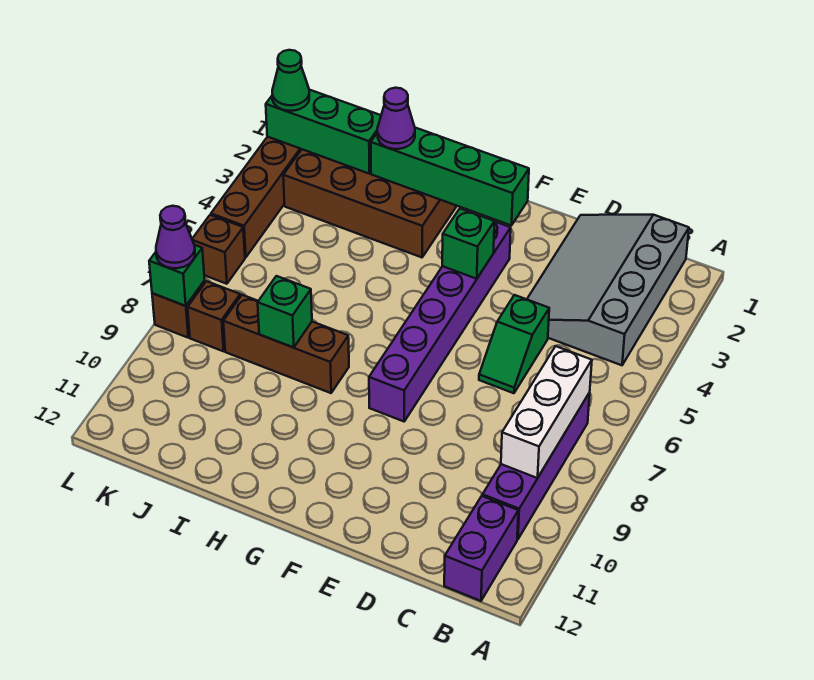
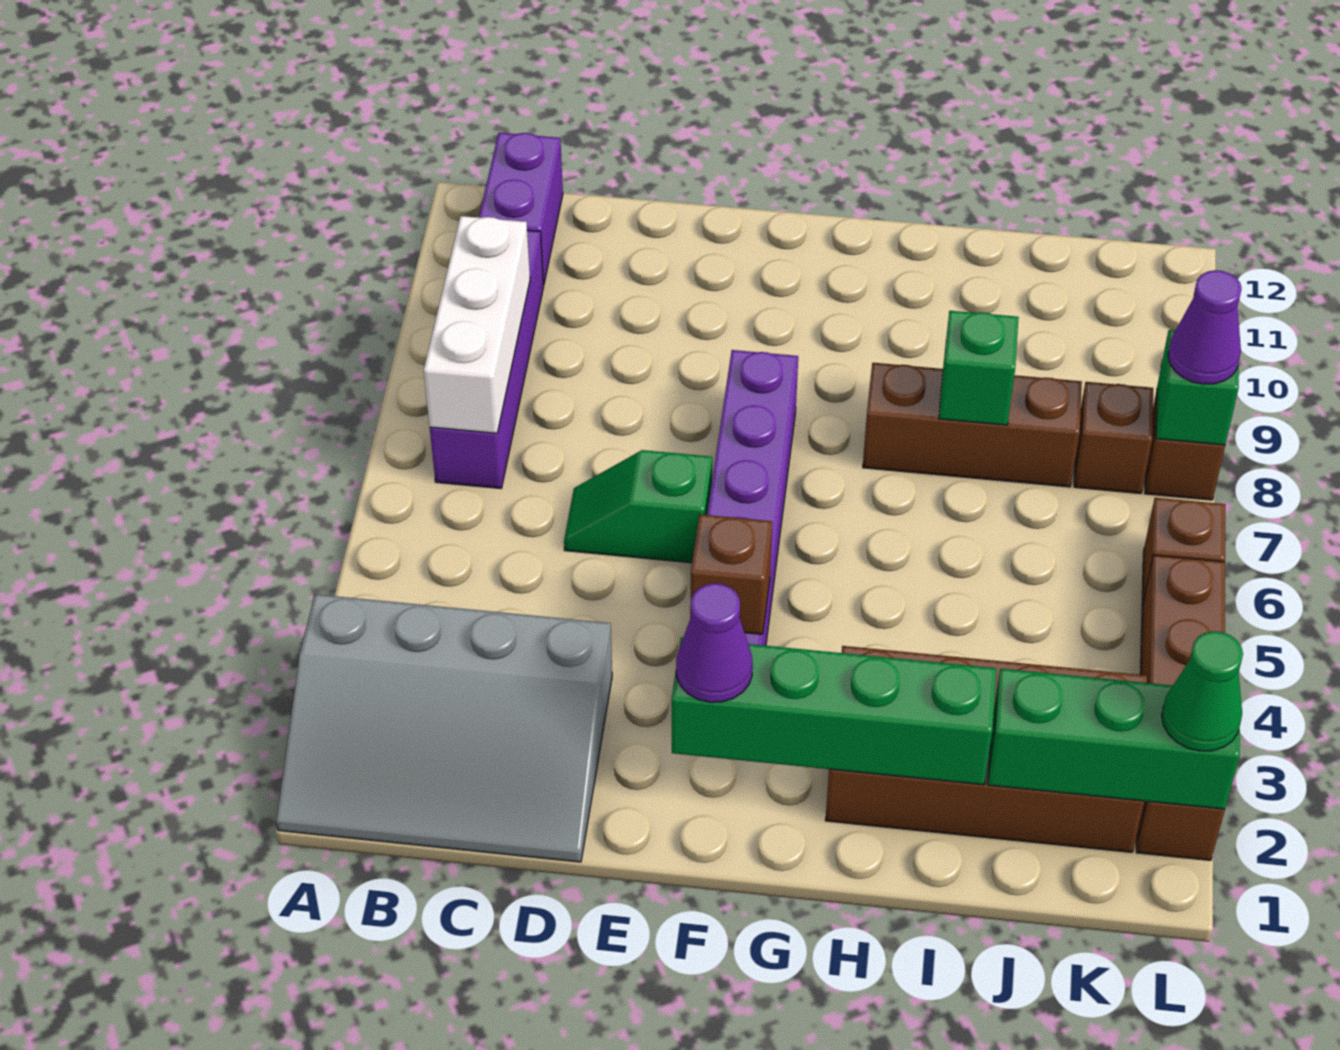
grey slope B1:D4 level 1 top B -> grey slope A1:D3 level 1 top 3
green slope D5:D6 level 1 top 5 -> green slope D6:E6 level 1 top E
green brick F4 level 2 -> brown brick F4 level 2
purple cone I2 level 3 -> purple cone F2 level 3

